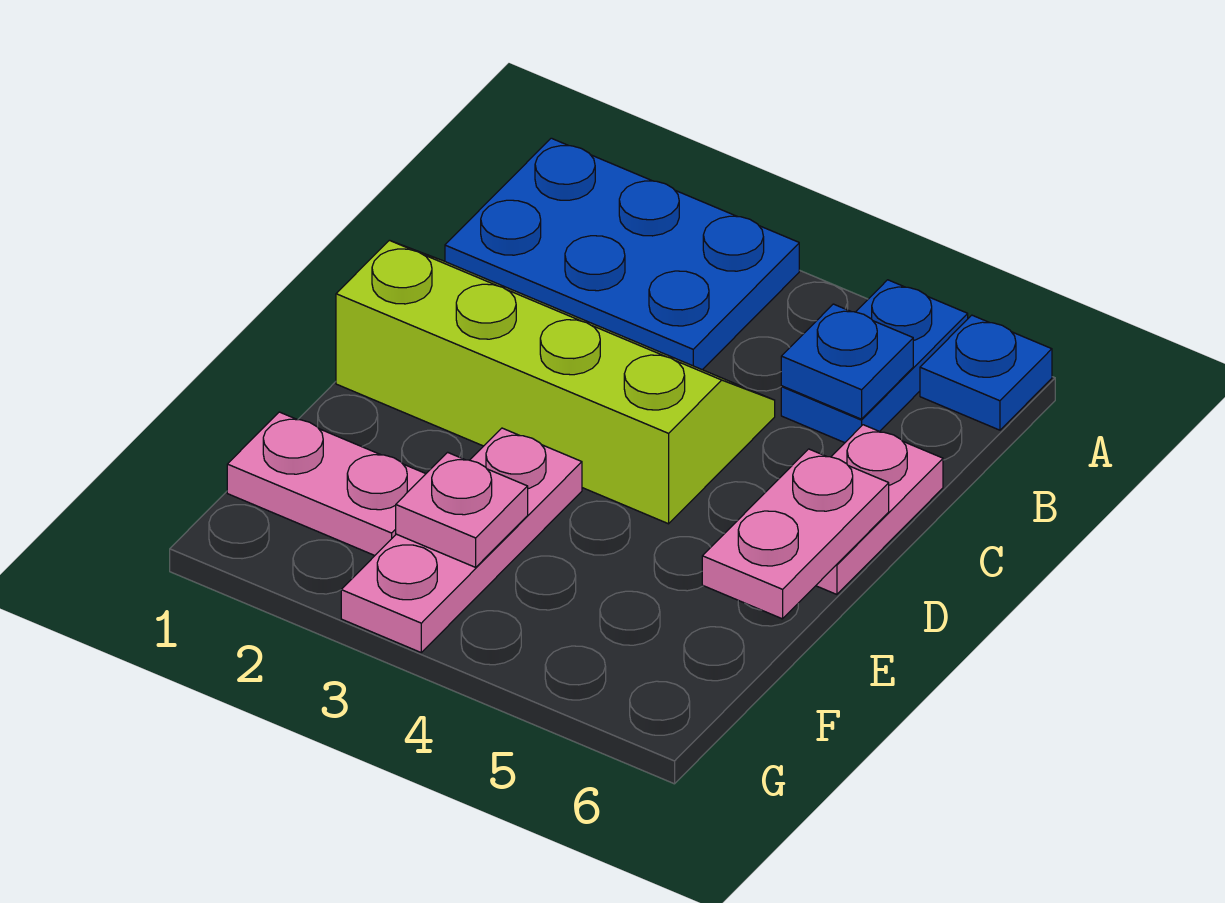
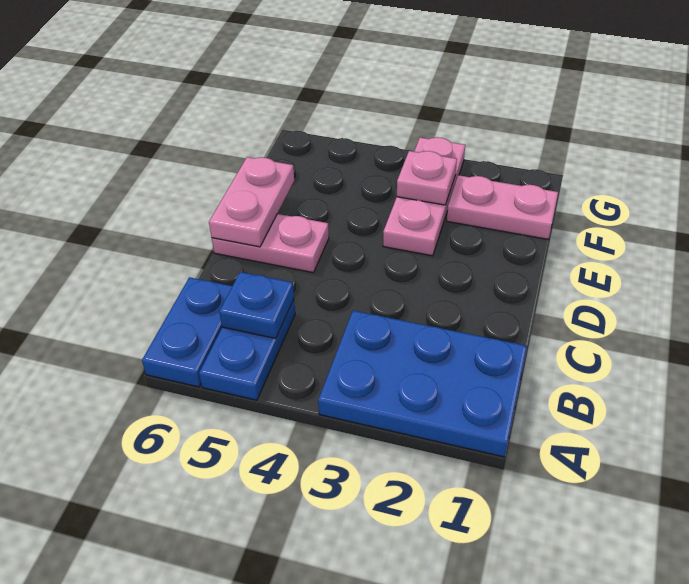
blue plate A6 level 1 -> blue plate A6:B6 level 1
lime slope C1:D4 level 1 top D -> none
pink plate C6:D6 level 1 -> pink plate D5:D6 level 1

